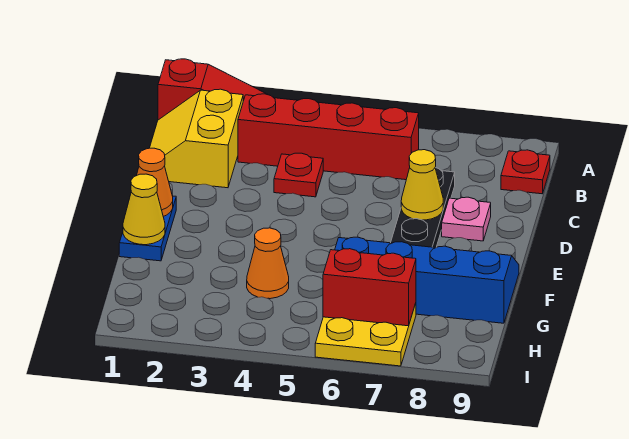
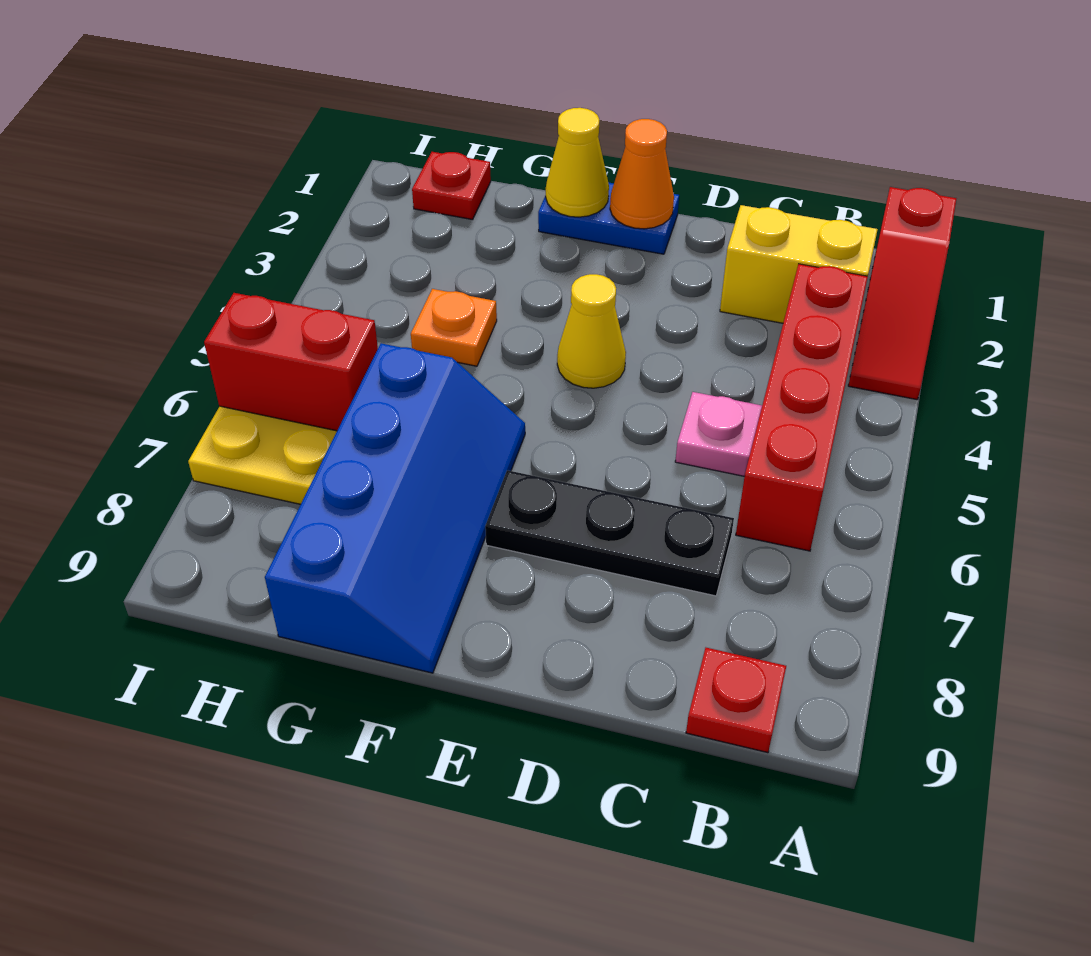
red plate C4 level 1 -> red plate H1 level 1
yellow cone D7 level 2 -> yellow cone E4 level 1
pink plate D8 level 1 -> pink plate C5 level 1
orange cone G4 level 1 -> orange plate G4 level 1
red brick H6:H7 level 2 -> red brick H6:I6 level 2

